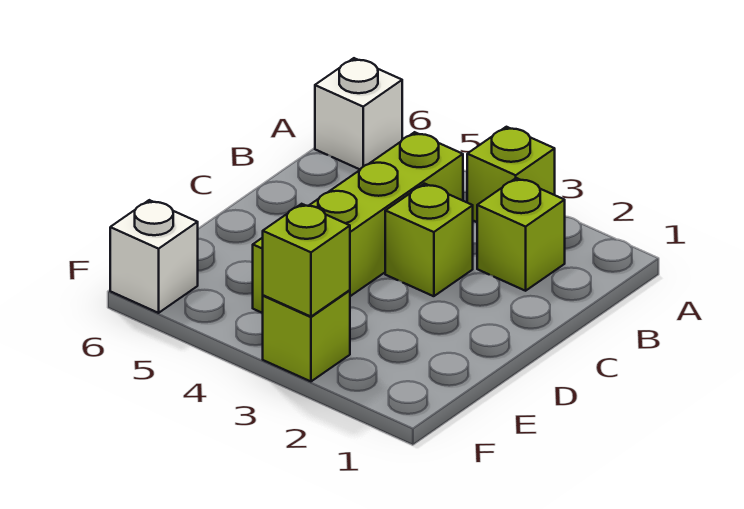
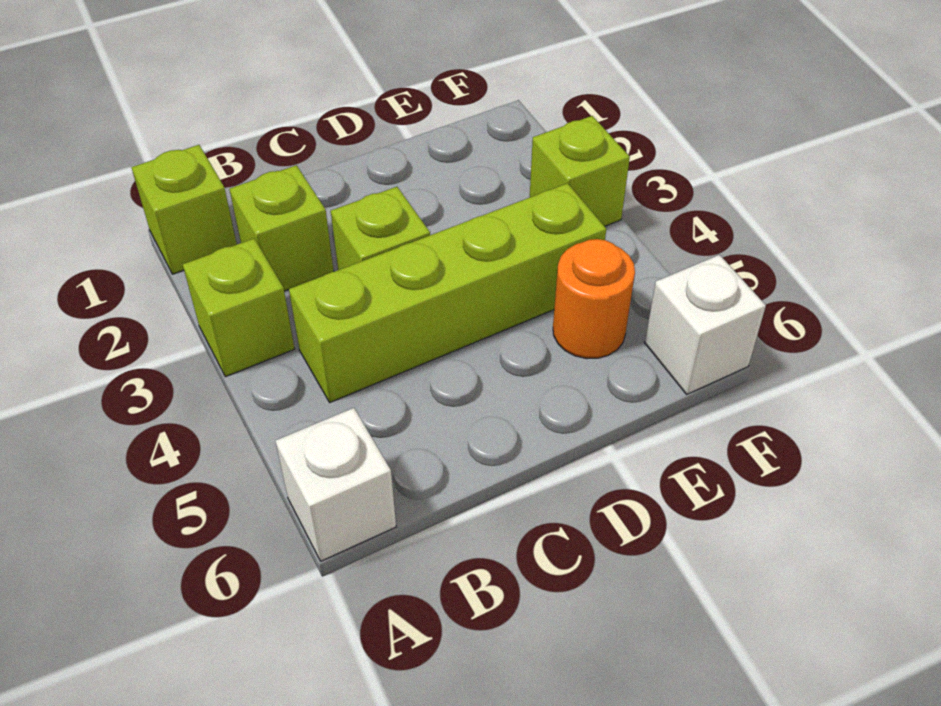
none -> orange round brick E5 level 1
lime brick F3 level 2 -> lime brick A1 level 1

